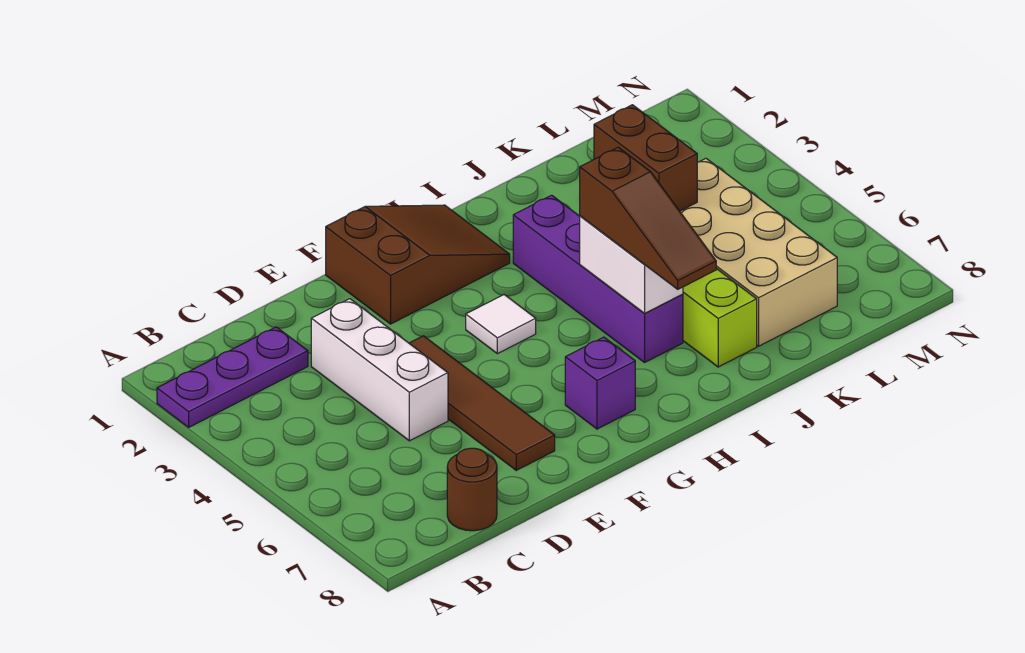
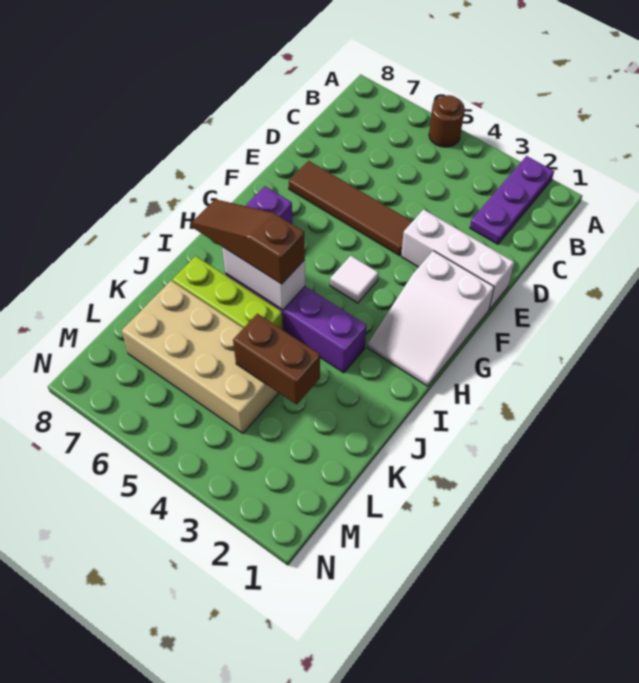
brown round brick C8 level 1 -> brown round brick A5 level 1
white brick D3:D5 level 1 -> white brick E1:E3 level 1
brown slope F1:H2 level 1 top F -> white slope F1:H2 level 1 top F

